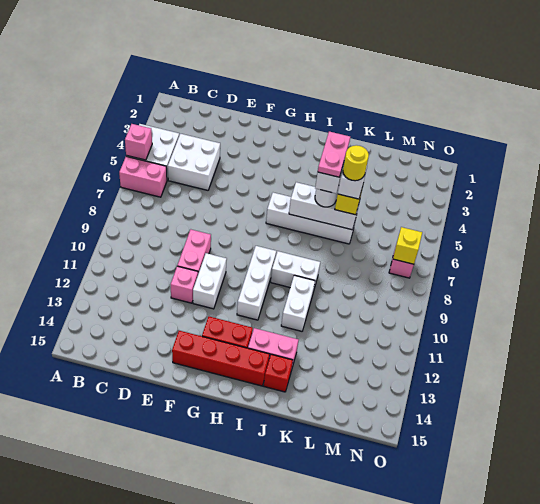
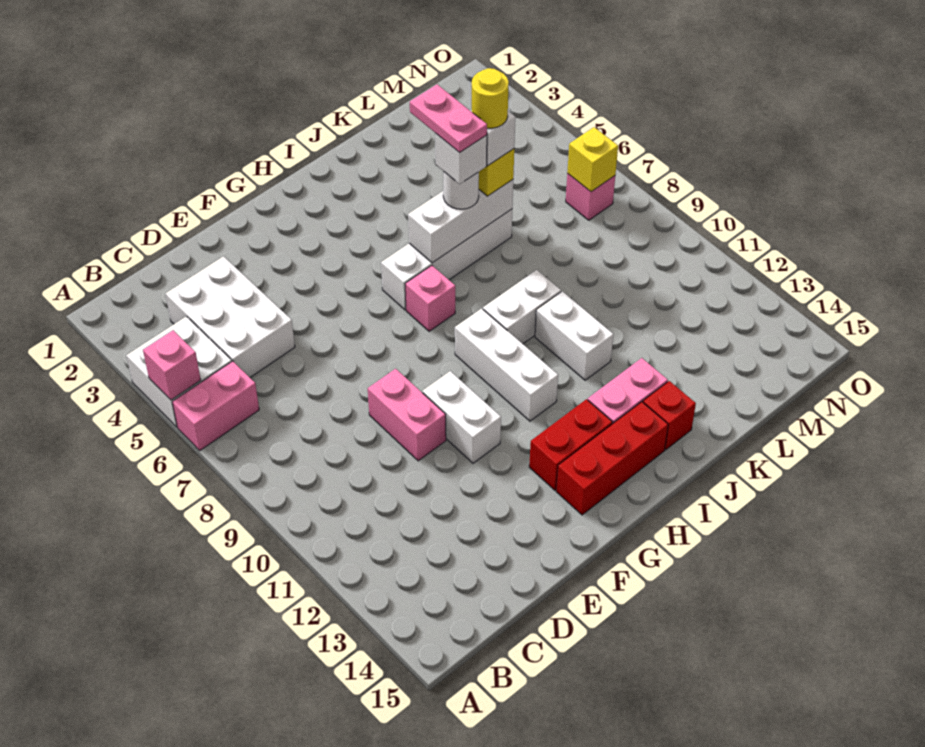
white brick C4:D5 level 1 -> white brick C3:D5 level 1
pink brick E11 level 1 -> pink brick H7 level 1
red brick F14:I14 level 1 -> red brick G14:I14 level 1

